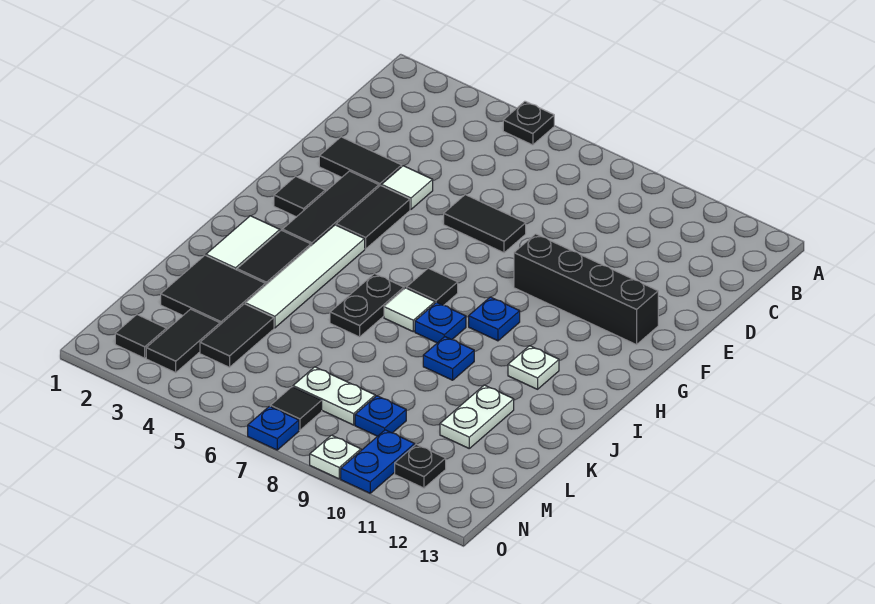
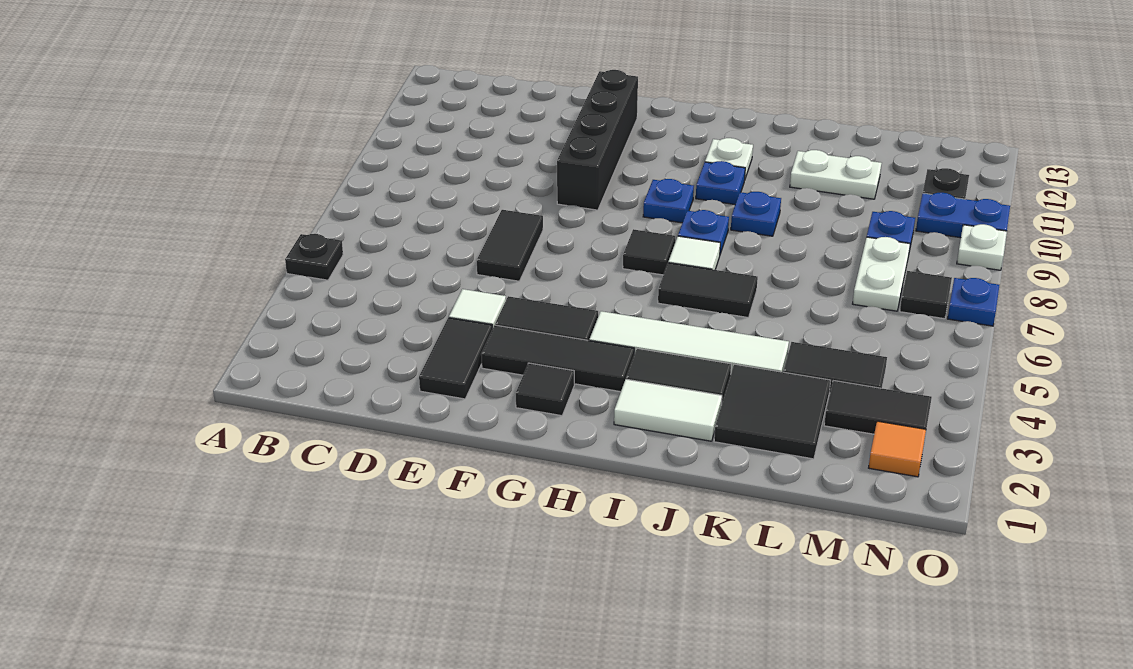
black plate I6:J6 level 1 -> black tile I6:J6 level 1
none -> blue plate I10 level 1
black tile N2 level 1 -> orange tile N2 level 1

